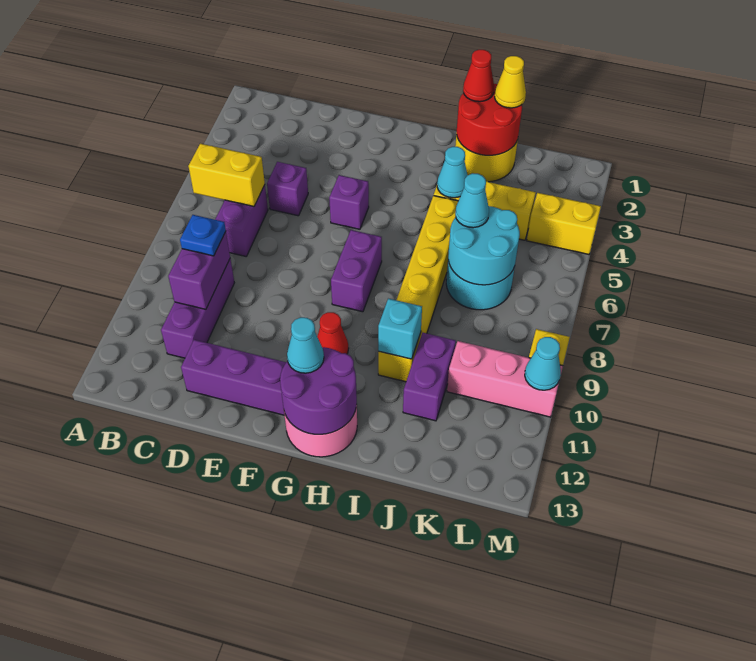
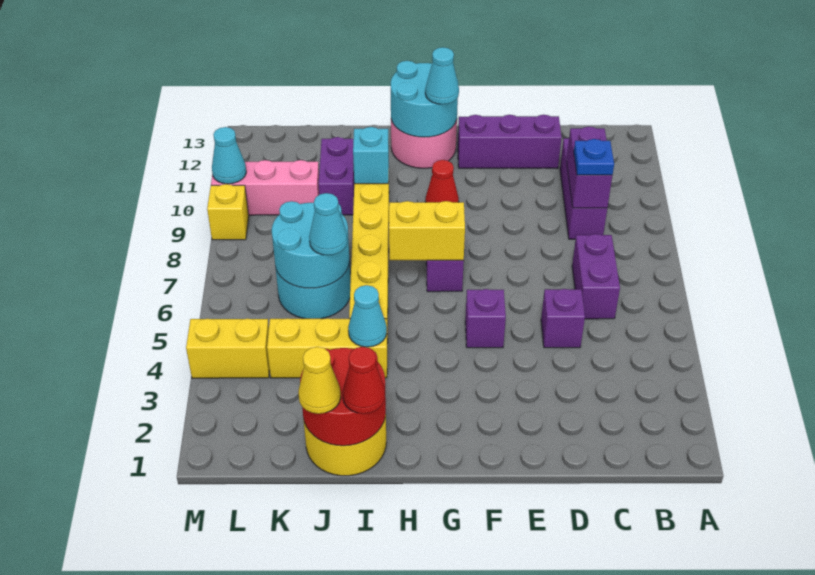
yellow brick B6:C6 level 2 -> yellow brick G7:H7 level 2
purple round brick G12:H13 level 2 -> cyan round brick G12:H13 level 2

